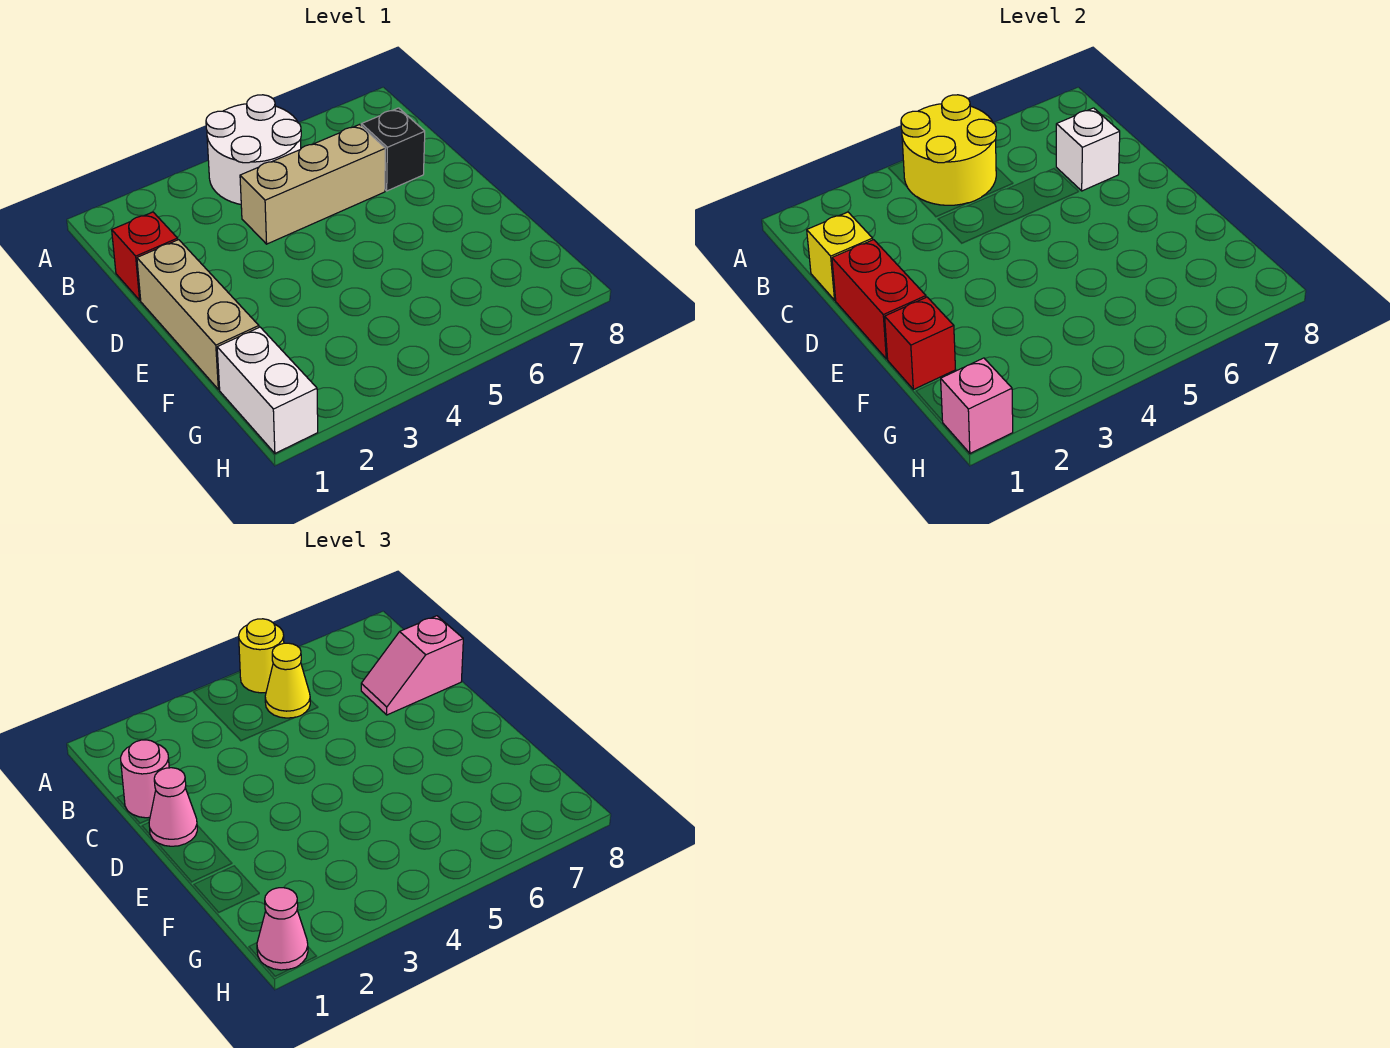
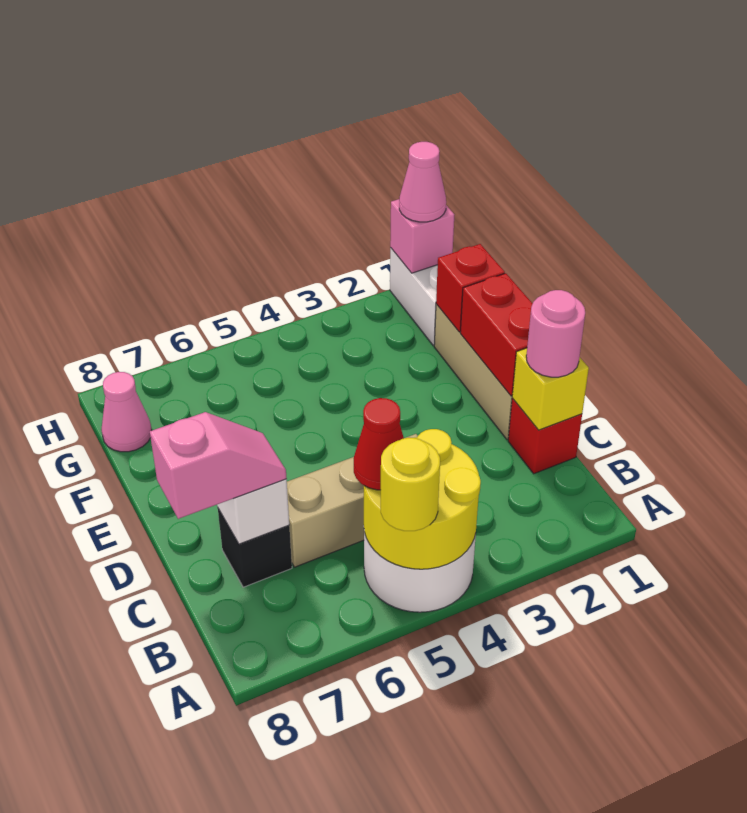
yellow cone B5 level 3 -> red cone B5 level 3
pink cone D1 level 3 -> pink cone G8 level 1

